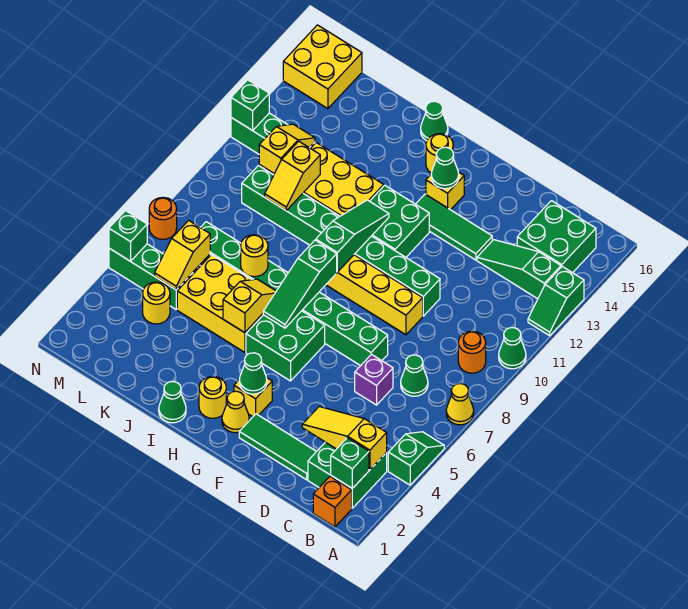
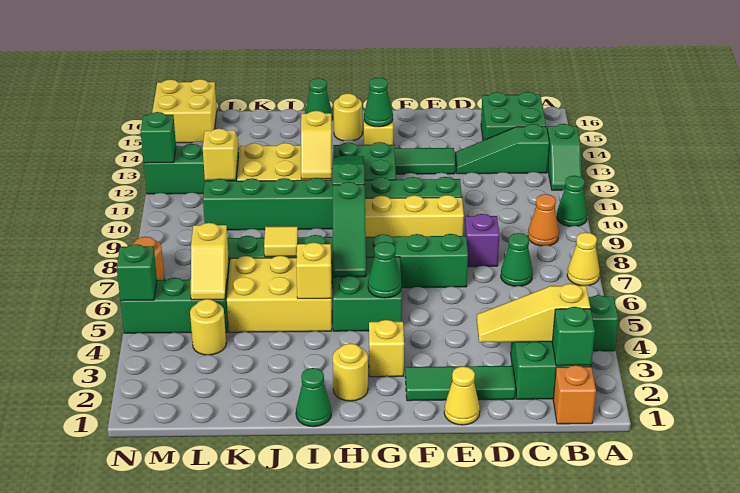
orange round brick B9 level 1 -> orange cone B9 level 1
purple brick D6 level 1 -> purple brick D8 level 1
yellow cone G2 level 1 -> yellow cone E1 level 1
green cone G3 level 2 -> green cone G5 level 2
yellow round brick J7 level 2 -> yellow tile J7 level 2
yellow slope K10:K11 level 2 top 11 -> yellow slope I11:I12 level 2 top 12

